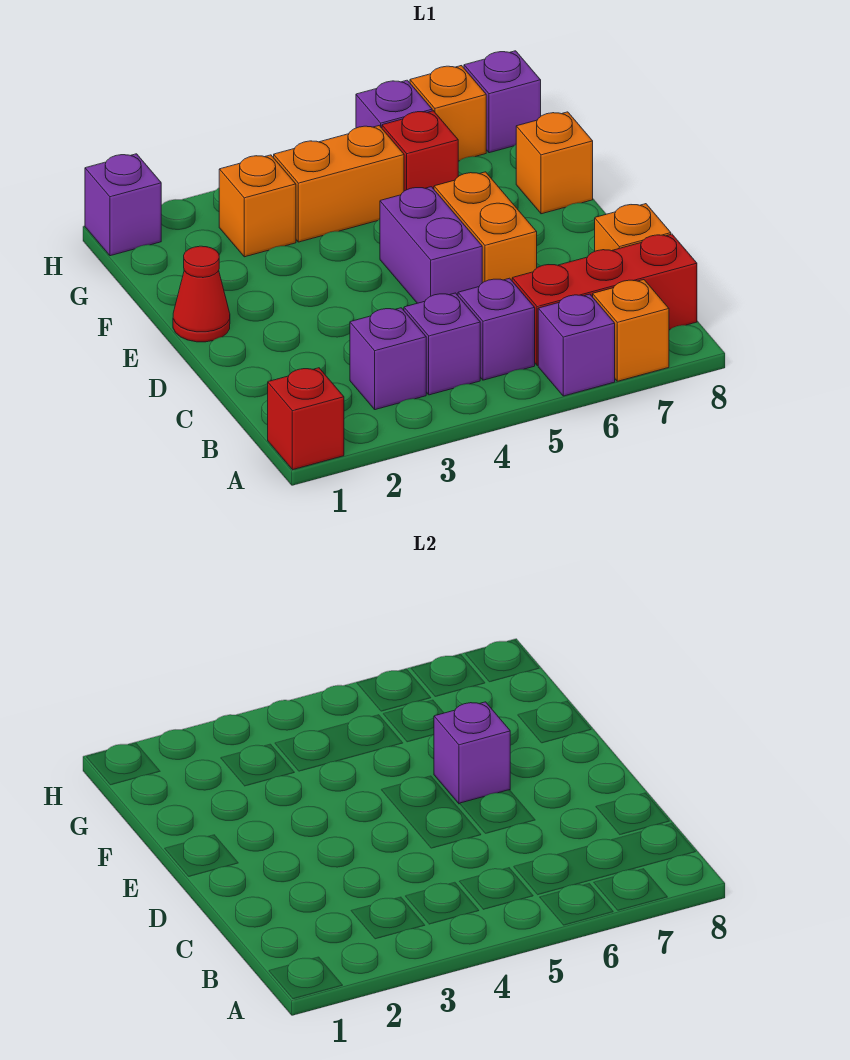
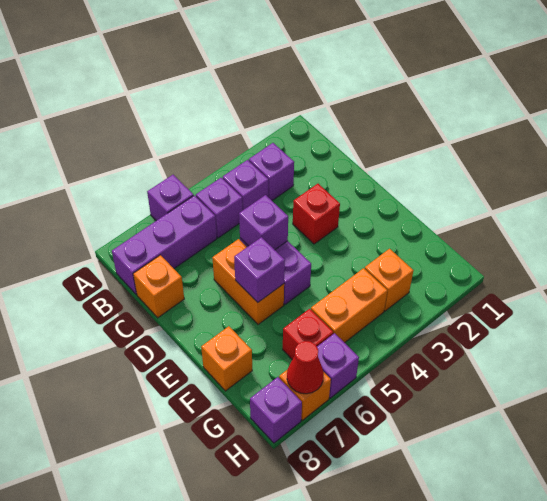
red brick A1 level 1 -> red brick D3 level 1
orange brick A7 level 1 -> none
red brick B6:B8 level 1 -> purple brick B6:B8 level 1
red cone E1 level 1 -> red cone H7 level 2
purple brick H1 level 1 -> purple brick D5 level 2

